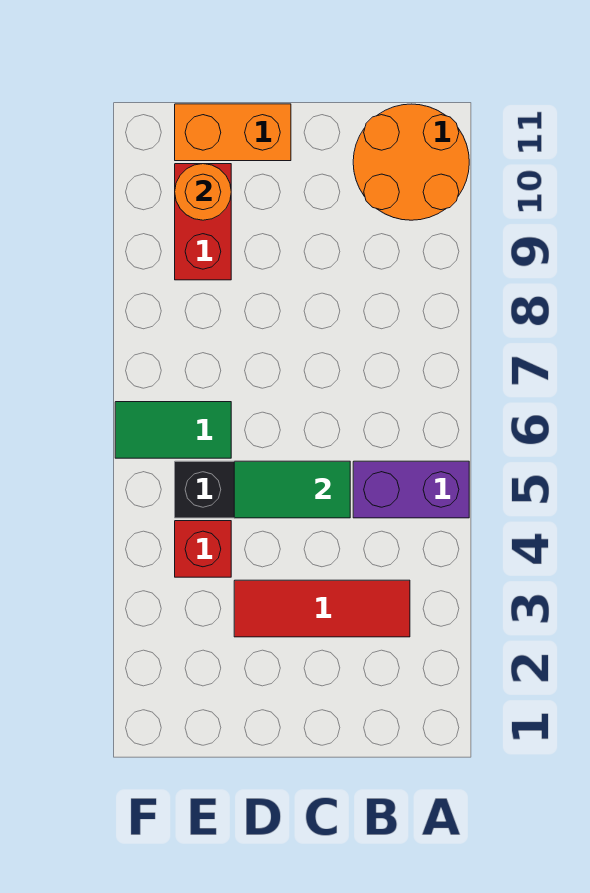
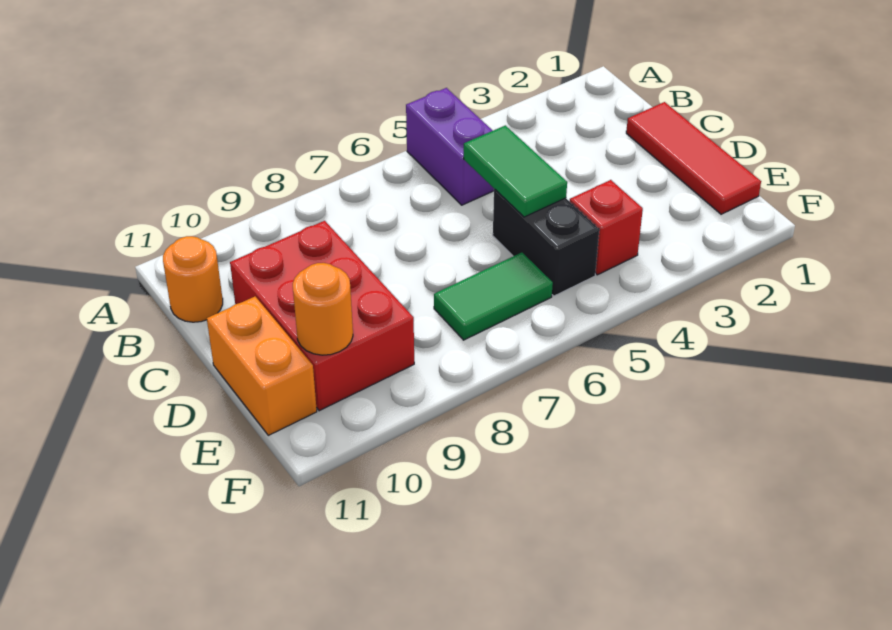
orange round brick A10:B11 level 1 -> orange round brick B11 level 1
red tile B3:D3 level 1 -> red tile C1:E1 level 1
green tile E6:F6 level 1 -> green tile E6:E7 level 1
red brick E9:E10 level 1 -> red brick C9:E10 level 1

